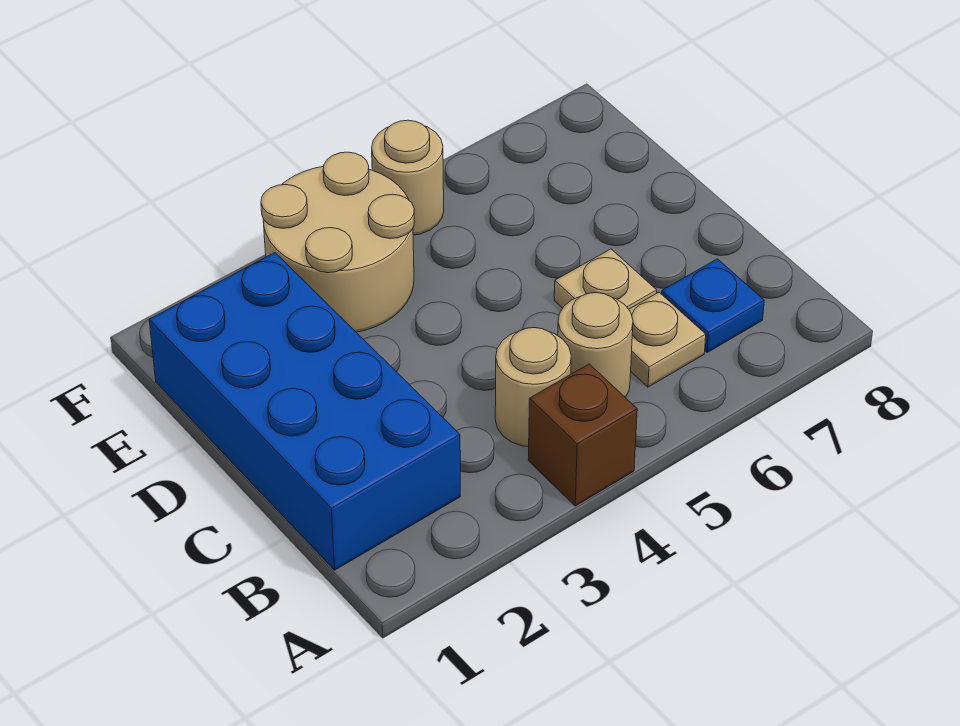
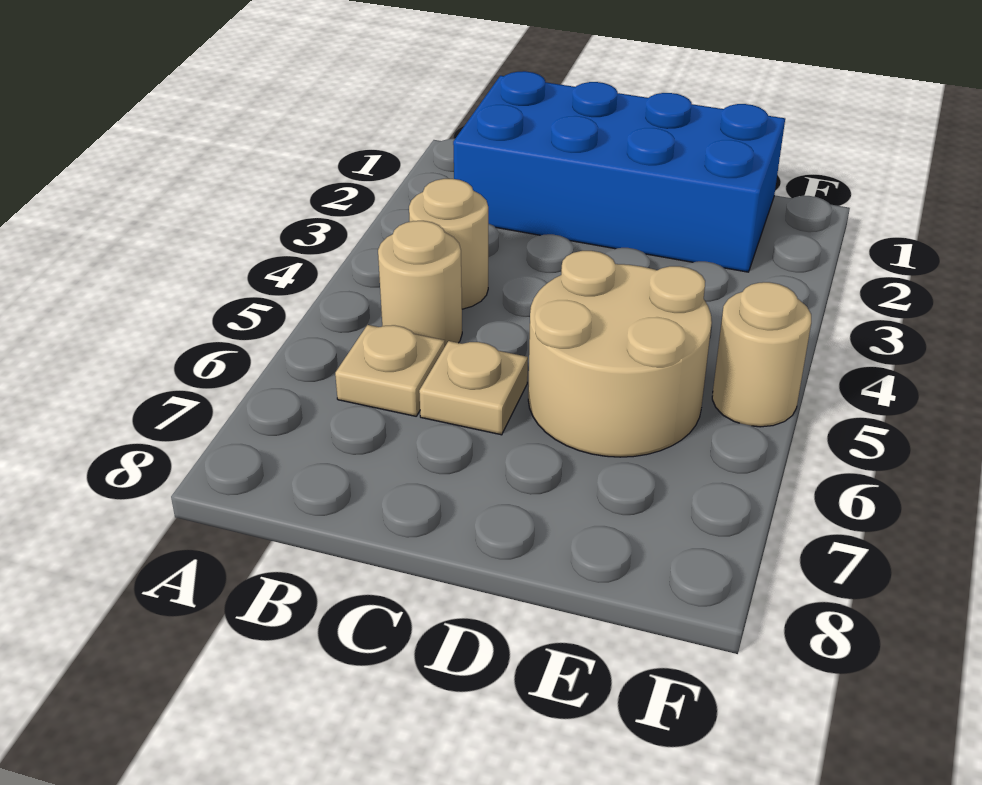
brown brick A4 level 1 -> none
blue plate B7 level 1 -> none
tan round brick E3:F4 level 1 -> tan round brick D5:E6 level 1

